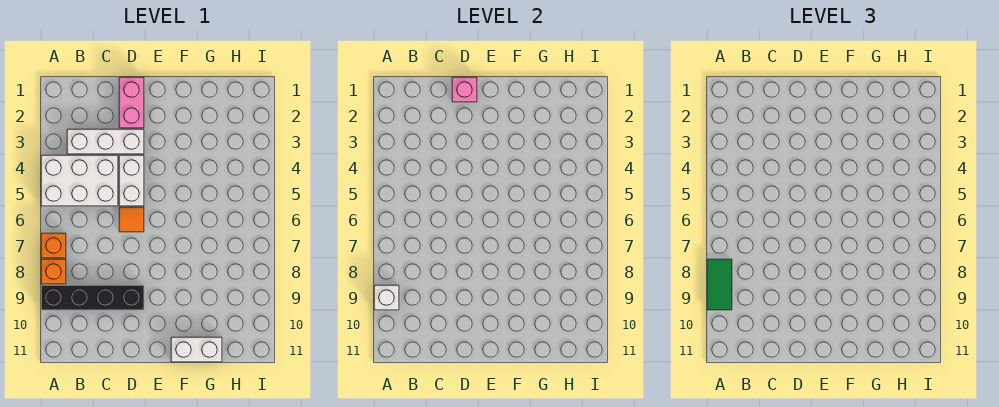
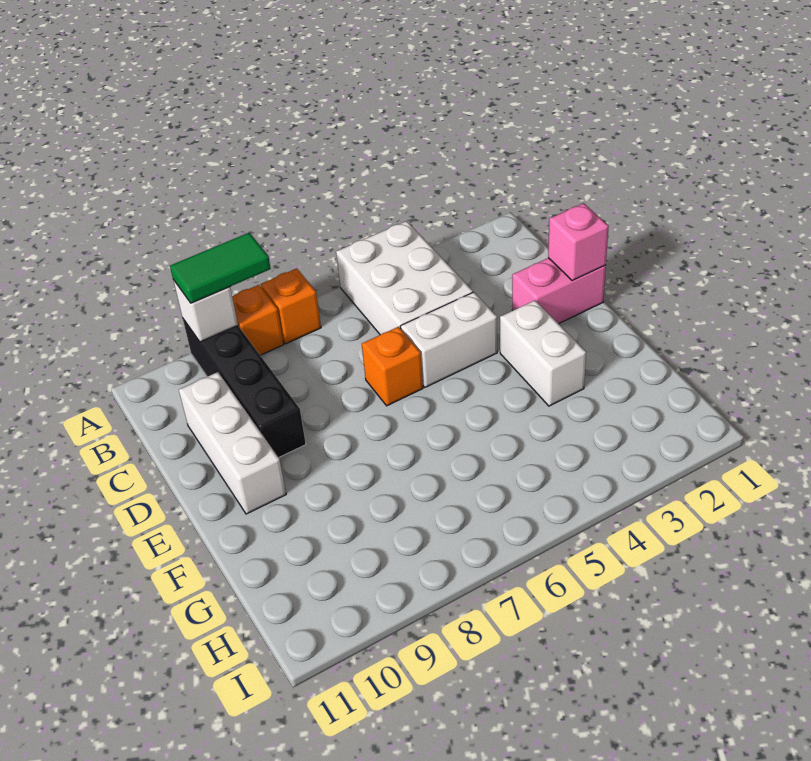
white brick B3:D3 level 1 -> white brick C10:E10 level 1
orange tile D6 level 1 -> orange brick D6 level 1
white brick F11:G11 level 1 -> white brick E3:F3 level 1

